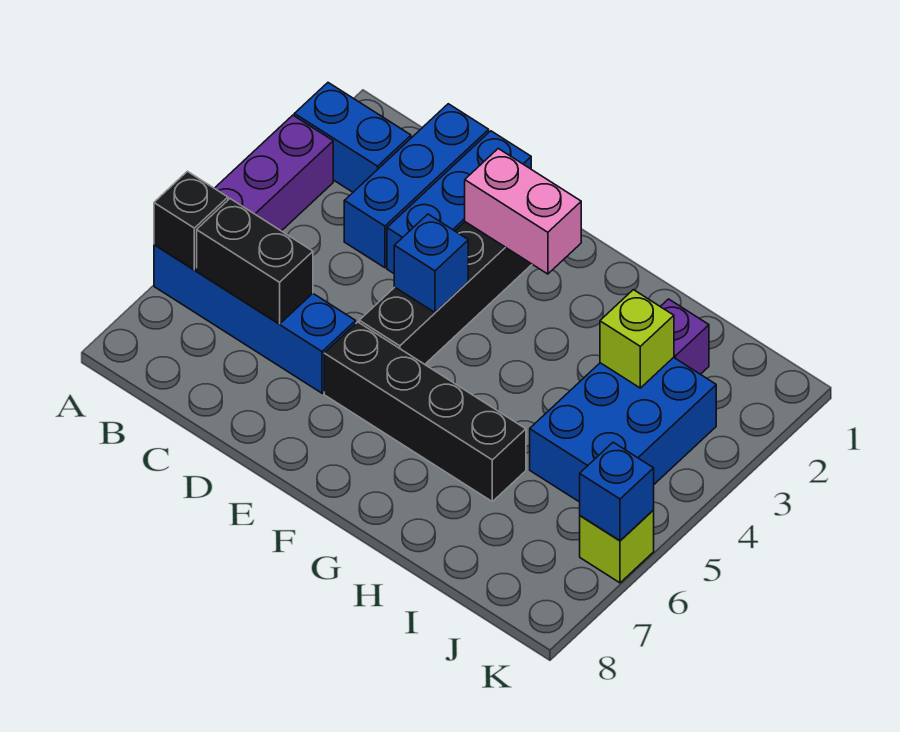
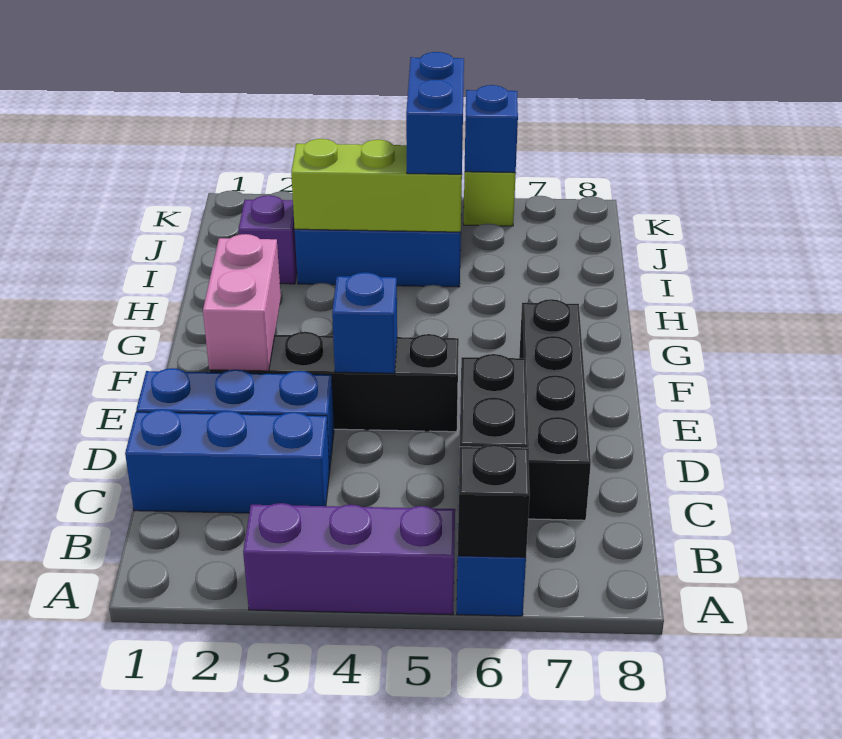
blue brick A2:B2 level 1 -> blue brick I5:J5 level 3
black brick E6:H6 level 1 -> black brick C7:F7 level 1
lime brick I3 level 2 -> lime brick I3:I5 level 2

